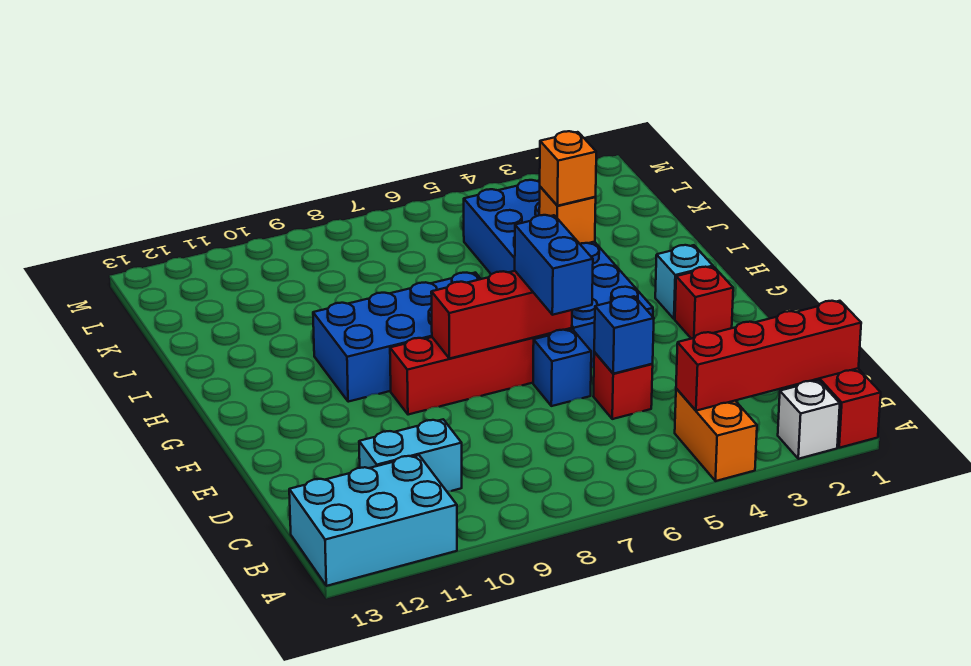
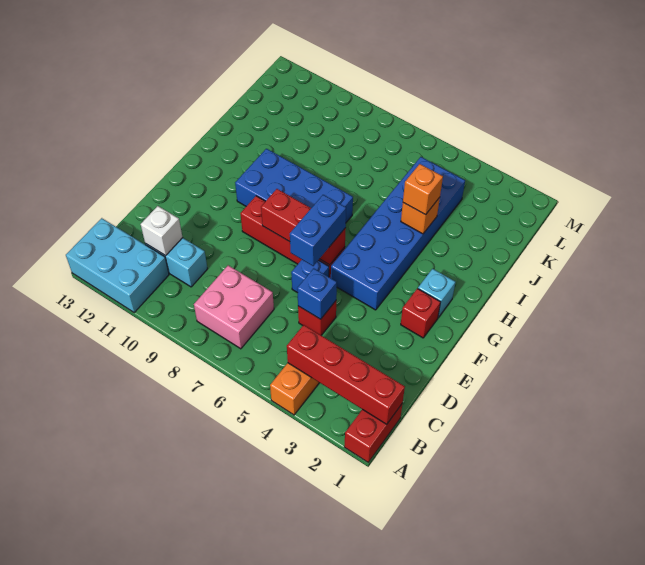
white brick A2 level 1 -> white brick C11 level 2
none -> pink brick B7:C8 level 1

